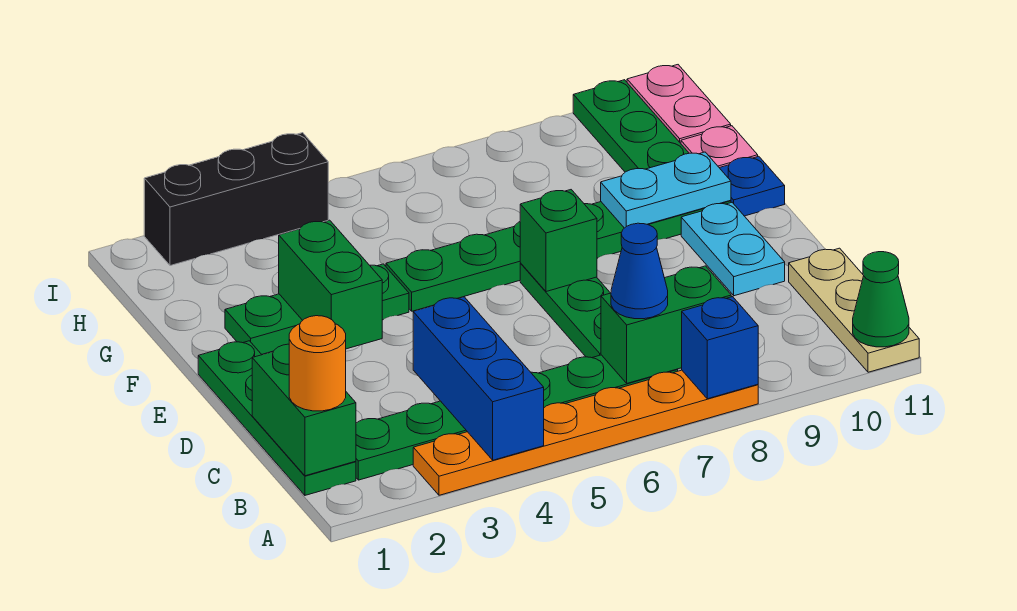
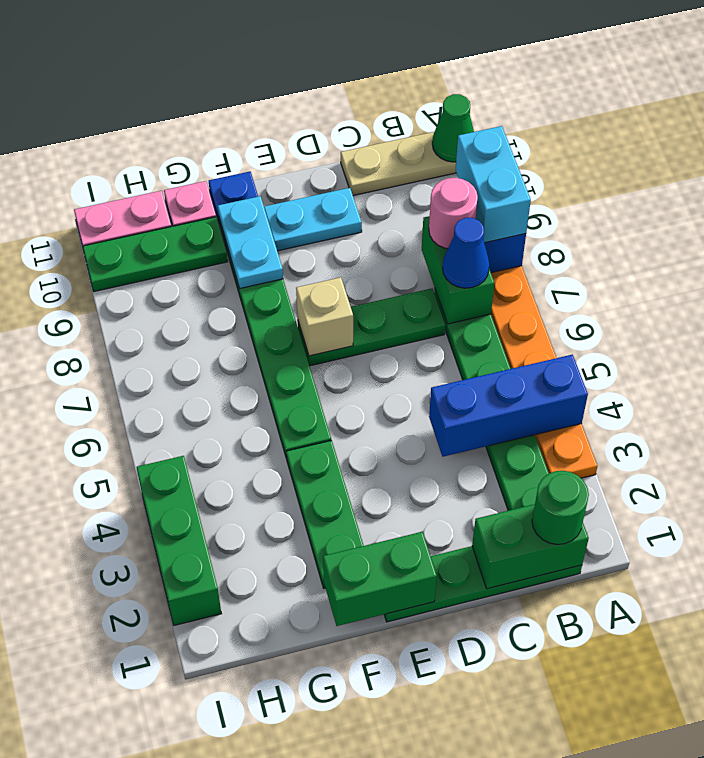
none -> cyan brick A8:A9 level 3
orange round brick B1 level 3 -> green round brick B1 level 3
none -> pink round brick B8 level 3
green brick E3:F3 level 2 -> green brick E1:F1 level 2
green brick E7 level 2 -> tan brick E7 level 2
black brick I2:I4 level 1 -> green brick I2:I4 level 1

